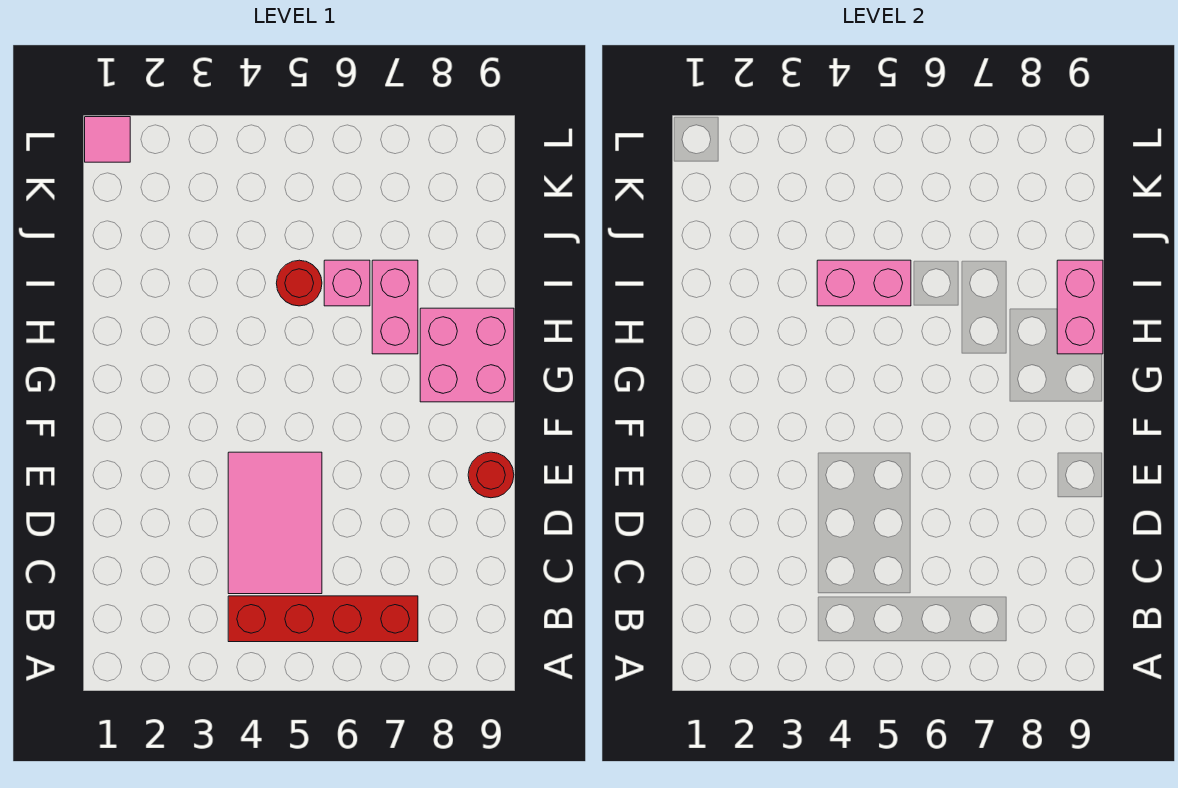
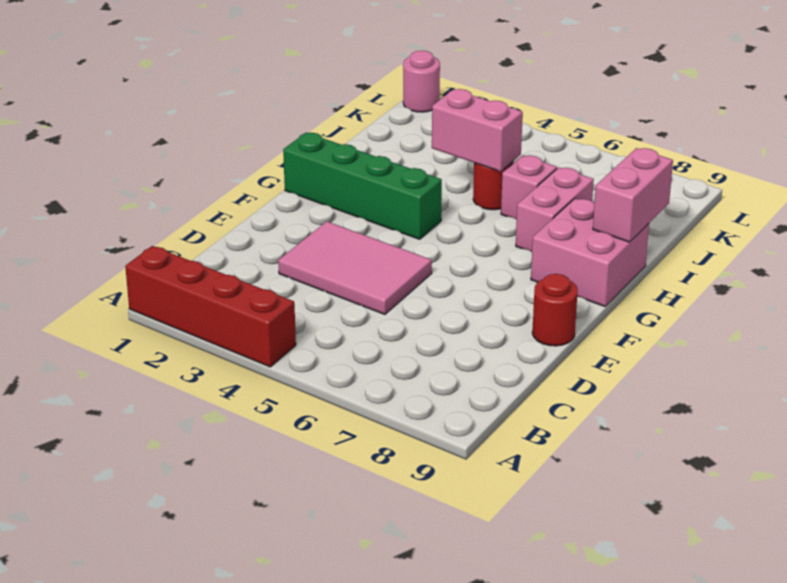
red brick B4:B7 level 1 -> red brick A1:A4 level 1
pink tile C4:E5 level 1 -> pink tile D3:E5 level 1
none -> green brick G1:G4 level 1
pink tile L1 level 1 -> pink round brick L1 level 1

